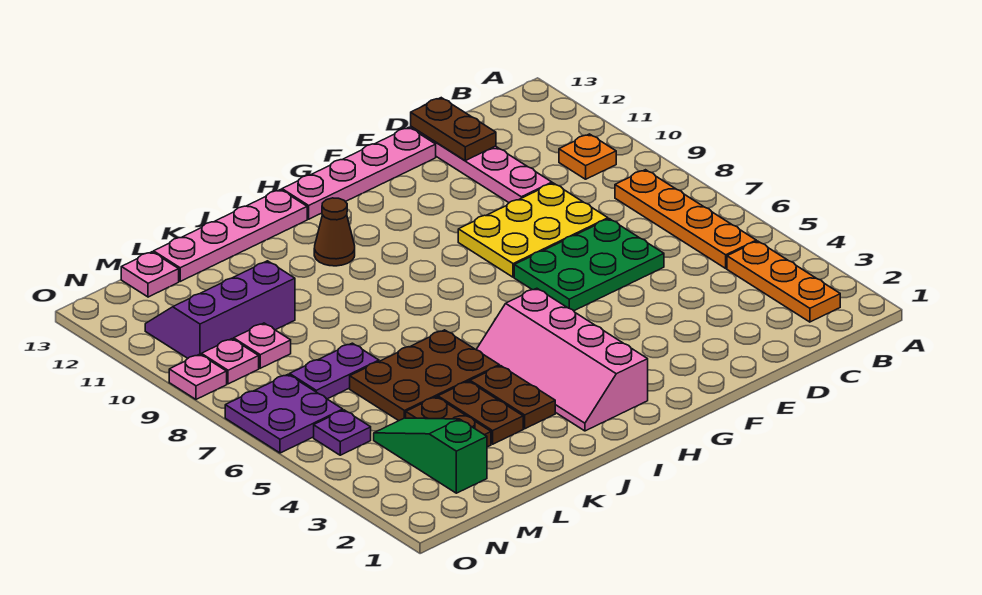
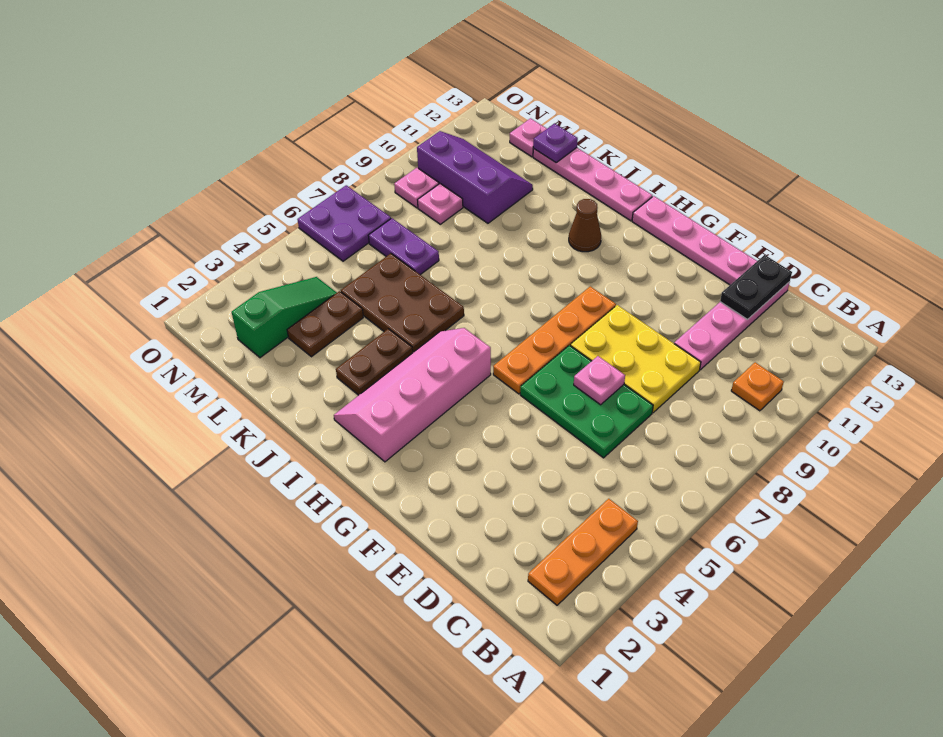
orange plate B5:B8 level 1 -> orange plate G6:G9 level 1
brown plate D12:D13 level 2 -> black plate D12:D13 level 2
brown plate K3:K4 level 1 -> none
purple plate N5 level 1 -> purple plate L13 level 2
pink plate O9 level 1 -> pink plate E7 level 2

